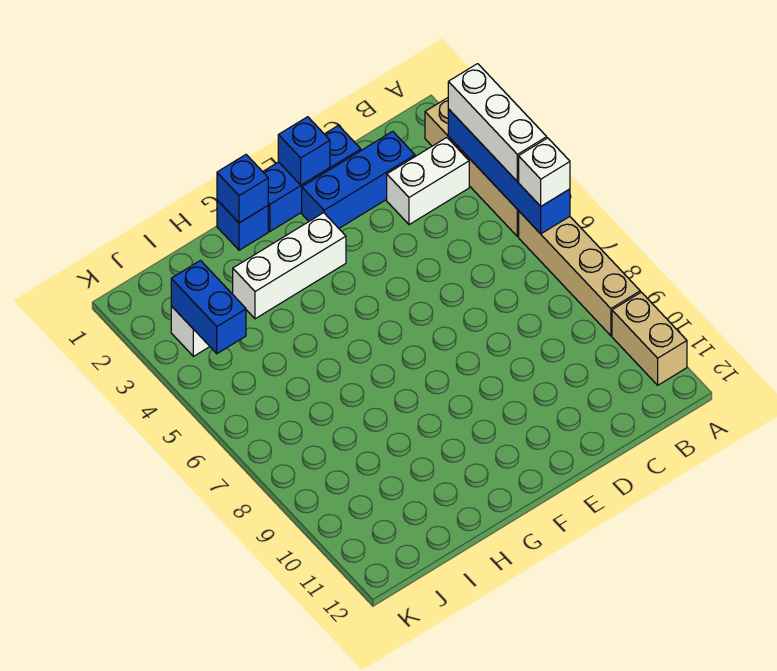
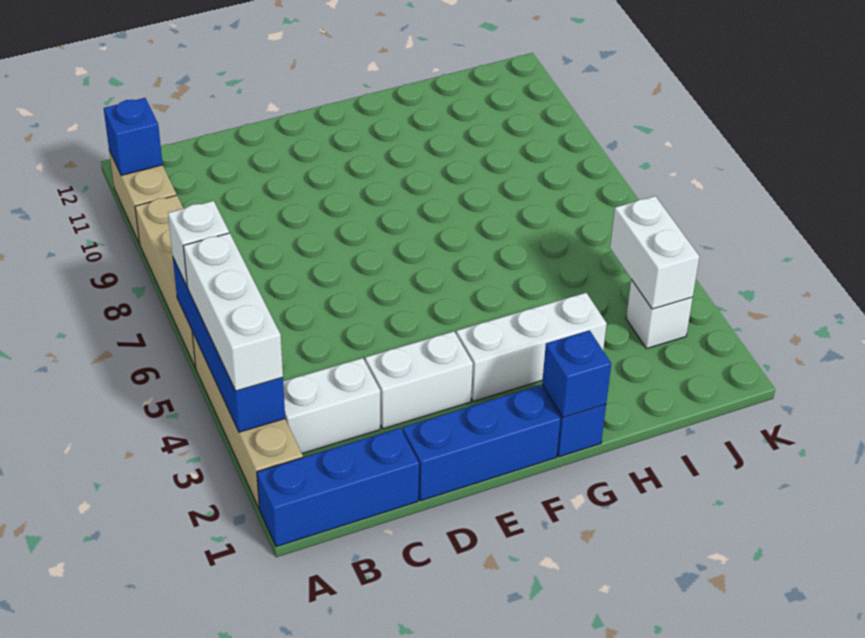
blue brick C2:E2 level 1 -> blue brick A1:C1 level 1
none -> white brick D3:E3 level 1
blue brick E1 level 2 -> blue brick A11 level 2
blue brick J3:J4 level 2 -> white brick J3:J4 level 2

